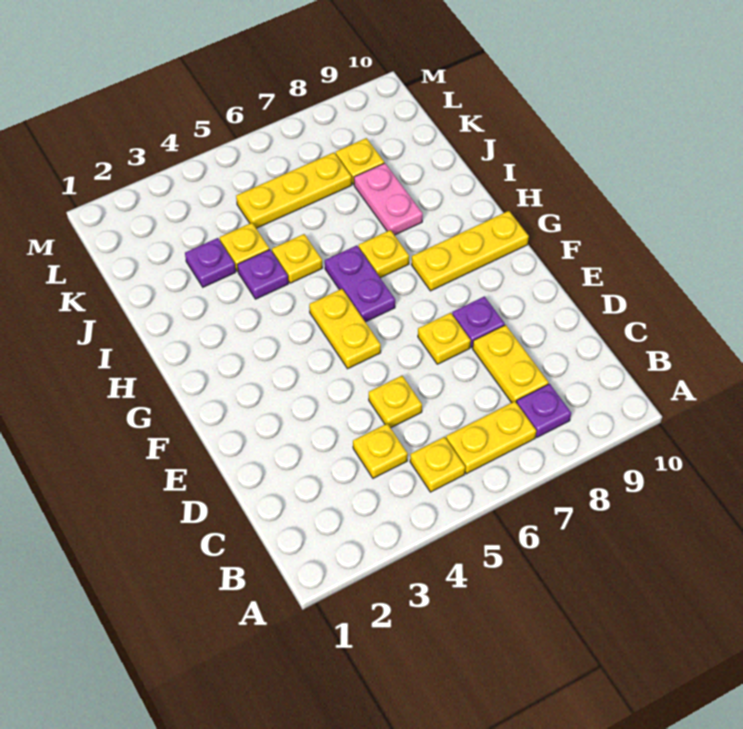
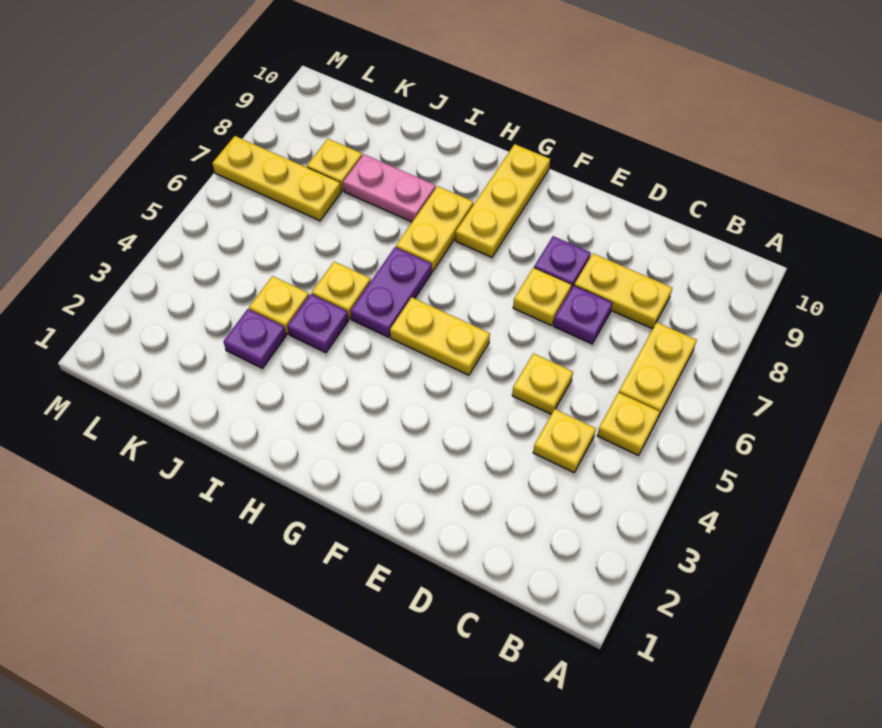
purple plate B8 level 1 -> purple plate D7 level 1
purple plate G6:H6 level 1 -> purple plate H5:H6 level 1
yellow plate H7 level 1 -> yellow plate H7:H8 level 1
yellow plate K5:K7 level 1 -> yellow plate K7:M7 level 1

